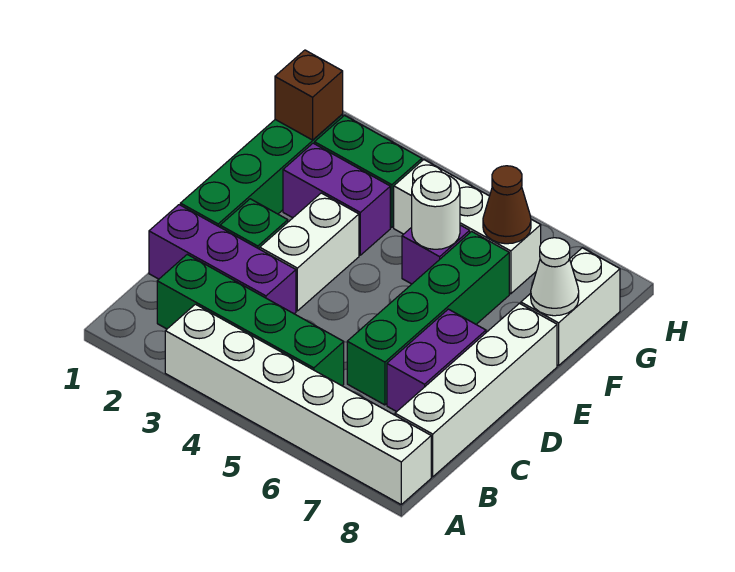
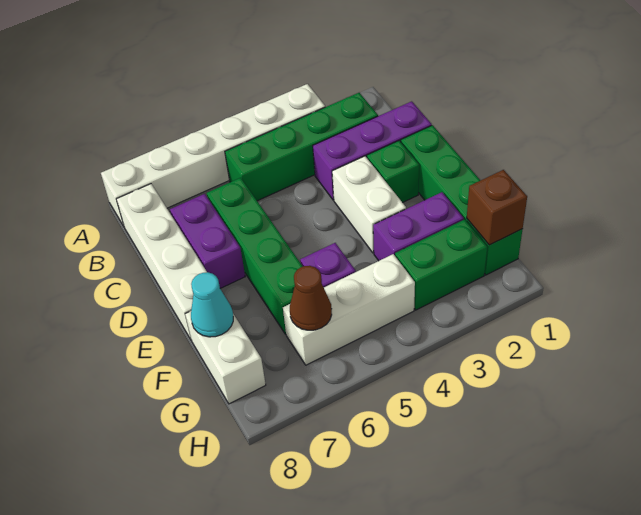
white round brick F5 level 2 -> none
white cone F8 level 2 -> cyan cone F8 level 2

